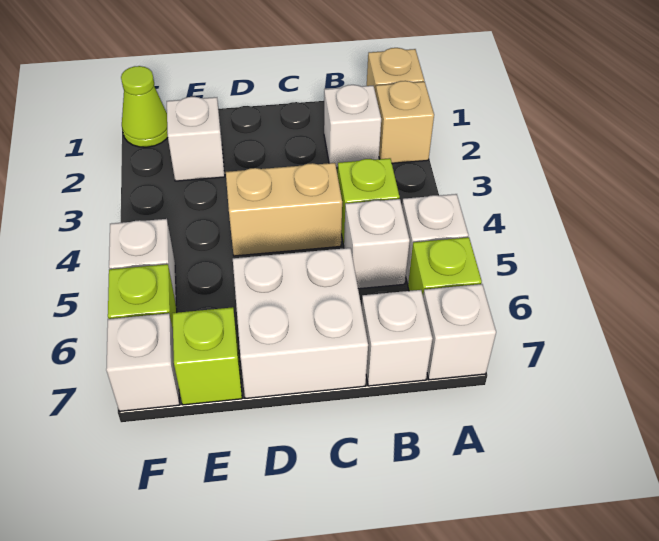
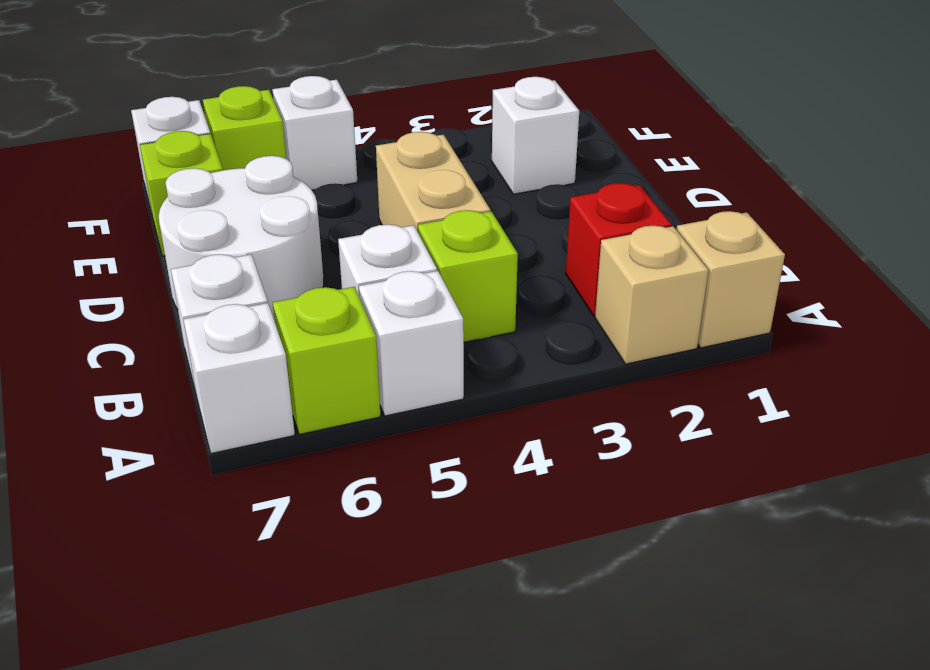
white brick B2 level 1 -> red brick B2 level 1
white brick C6:D7 level 1 -> white round brick C6:D7 level 1
lime cone F1 level 1 -> none

